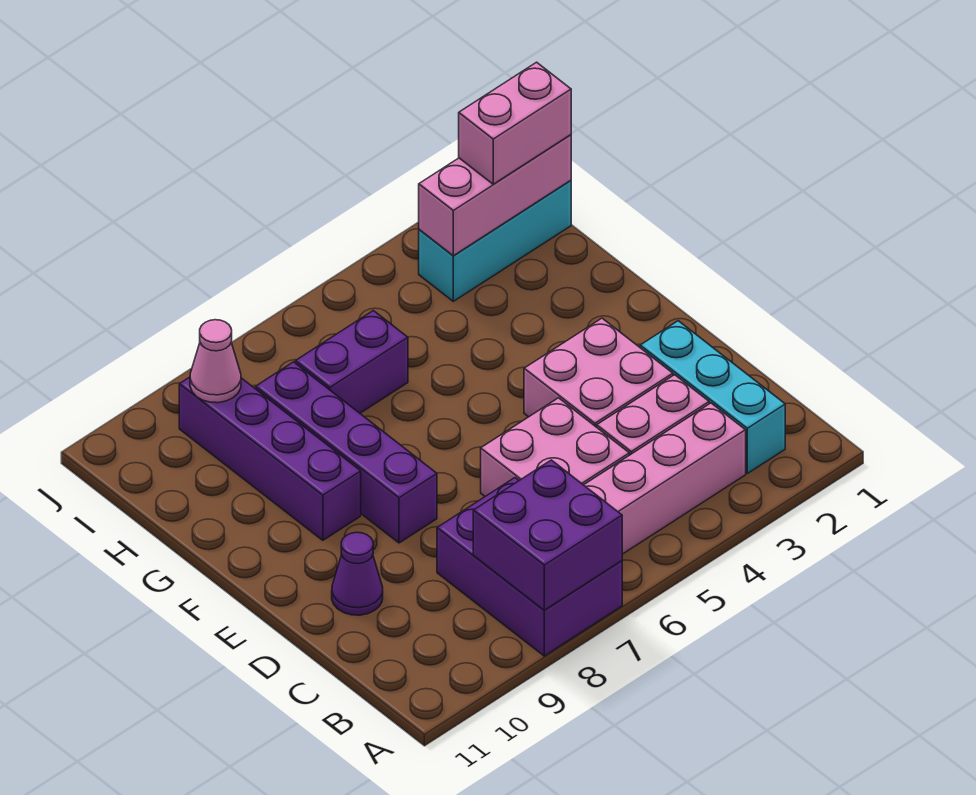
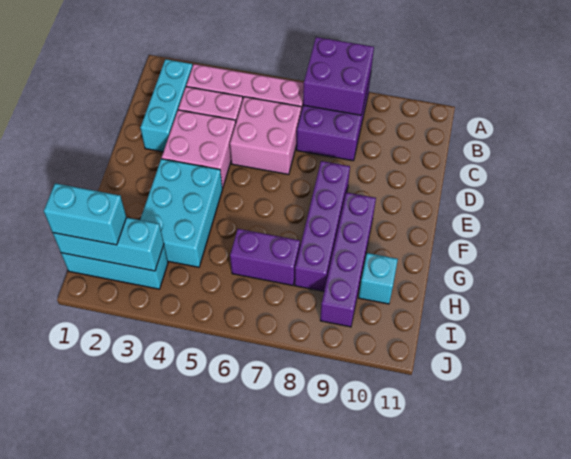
purple cone D10 level 1 -> none
none -> cyan brick F3:H4 level 1
none -> cyan brick H10 level 1
pink brick I1:I3 level 2 -> cyan brick I1:I3 level 2
pink brick I1:I2 level 3 -> cyan brick I1:I2 level 3
pink cone I9 level 2 -> none

